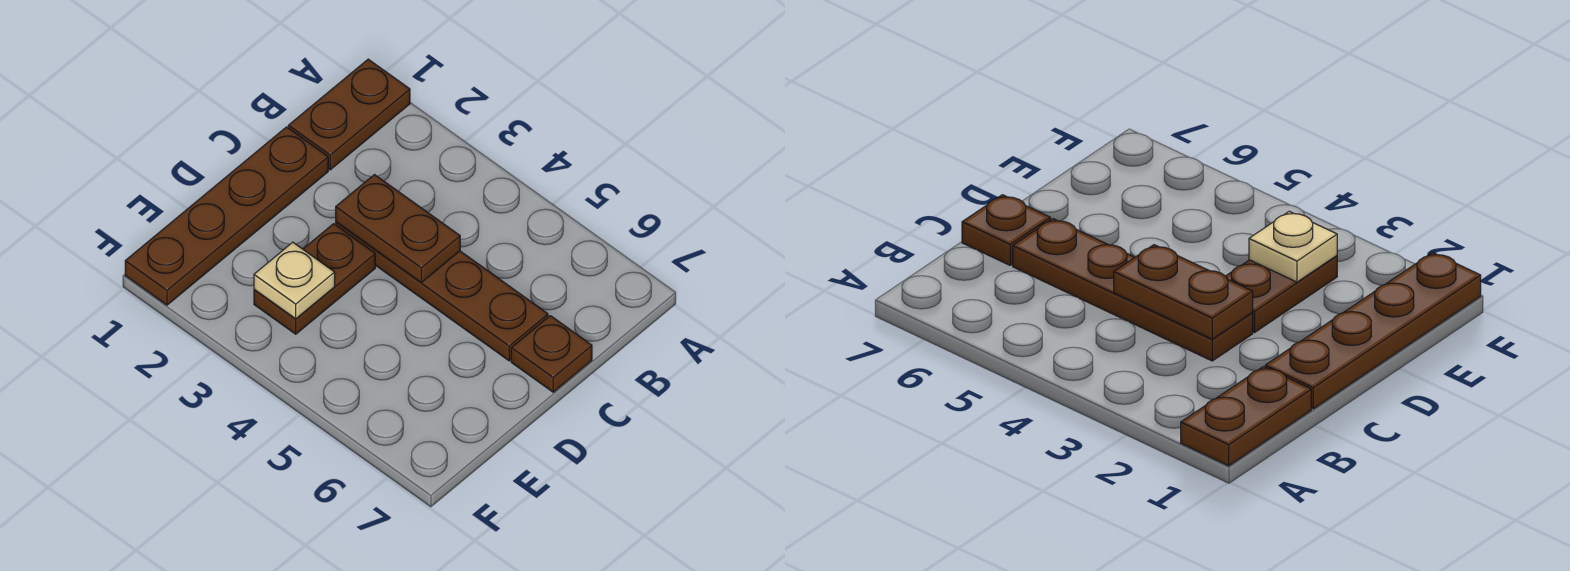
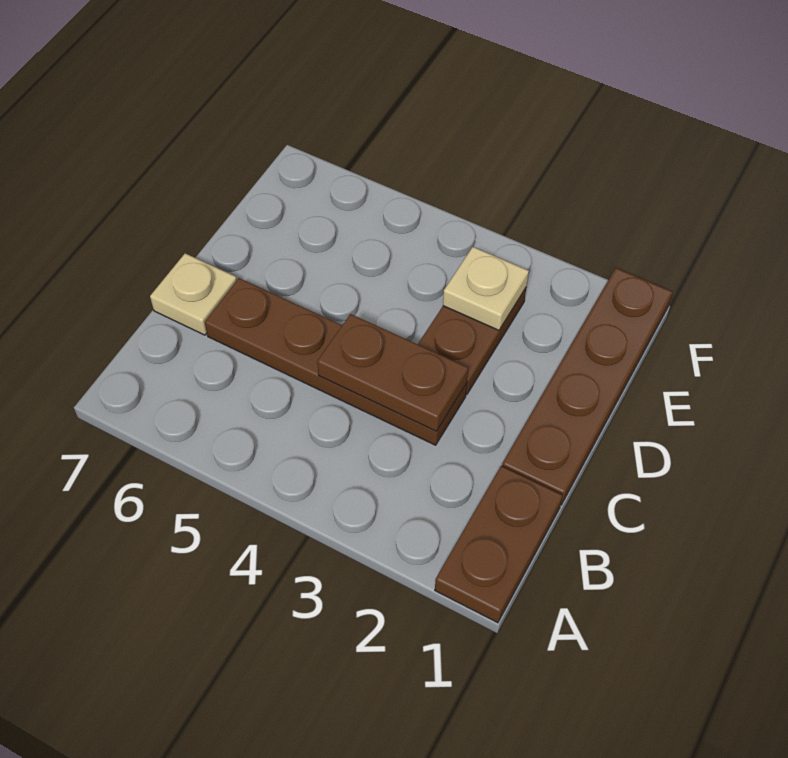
brown plate C7 level 1 -> tan plate C7 level 1

